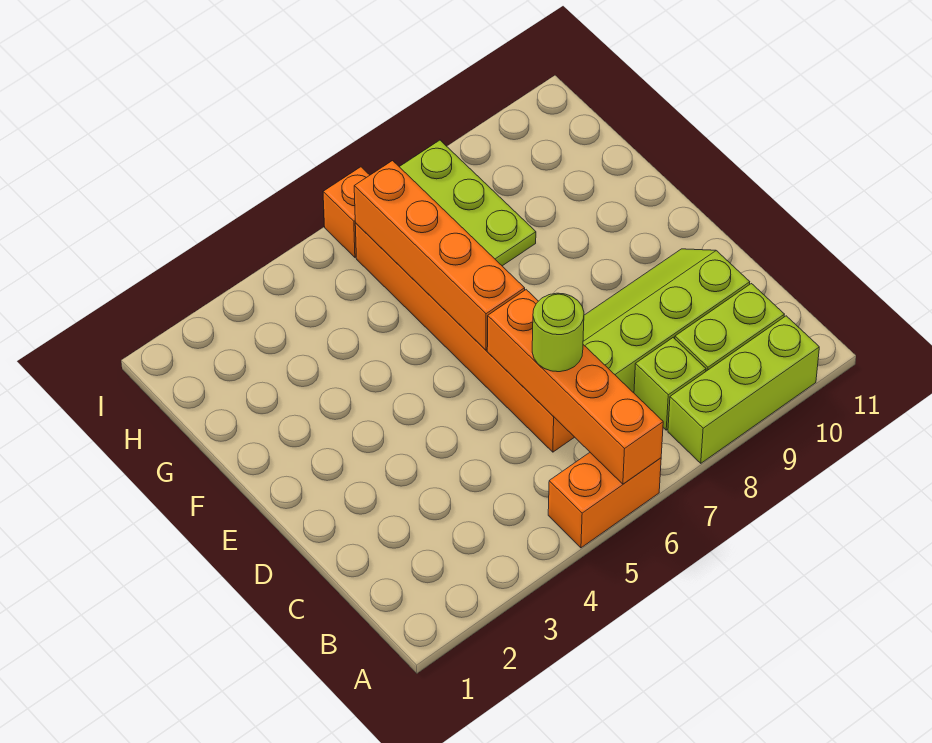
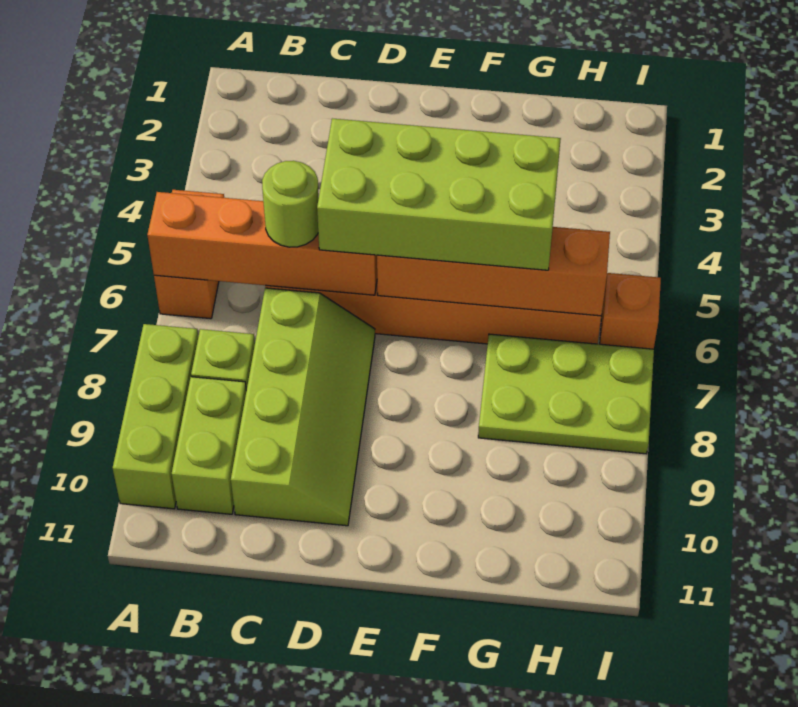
none -> lime brick D5:G6 level 3

